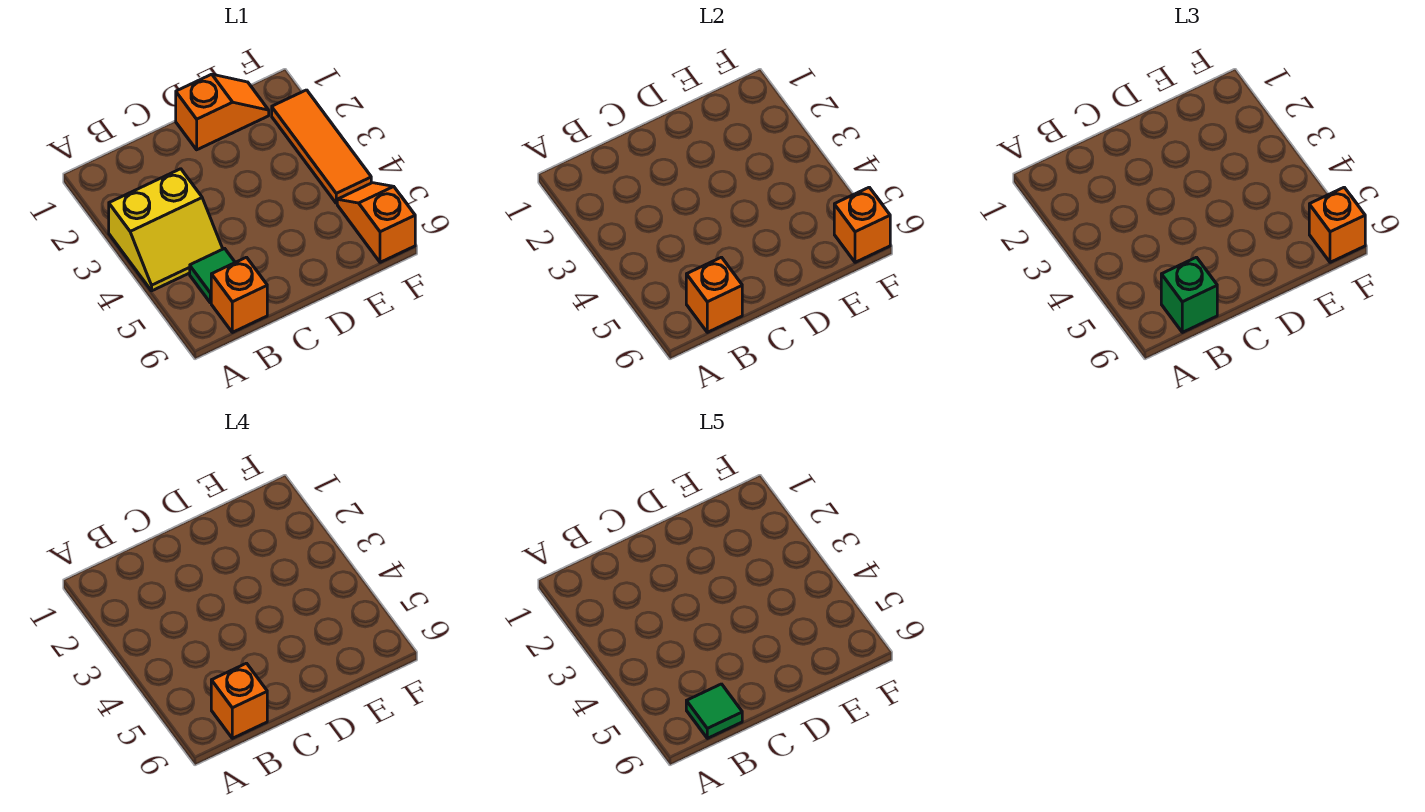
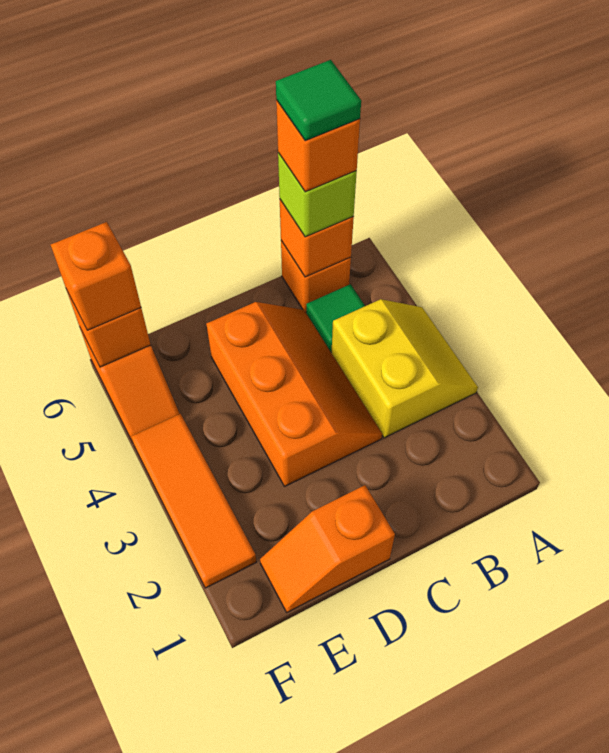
yellow slope A3:B4 level 1 top 3 -> yellow slope A3:B4 level 1 top B
green brick B6 level 3 -> lime brick B6 level 3
none -> orange slope C3:D5 level 1 top D

